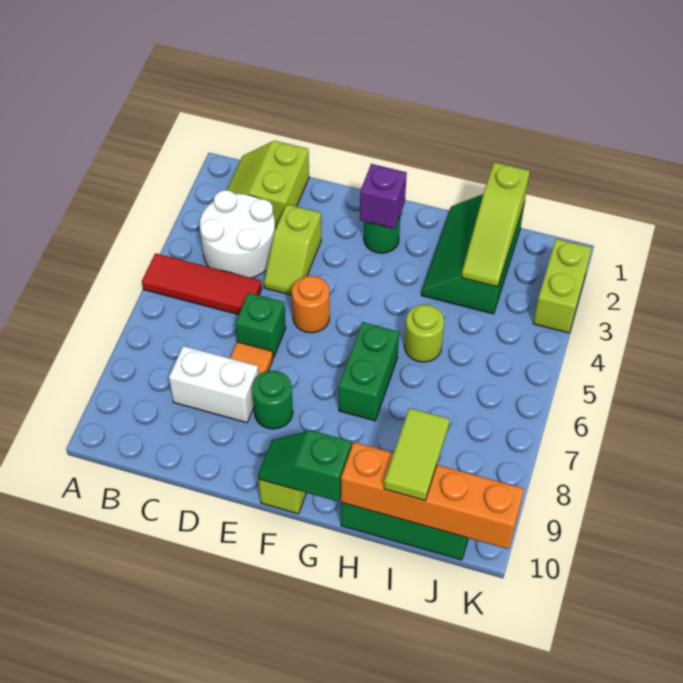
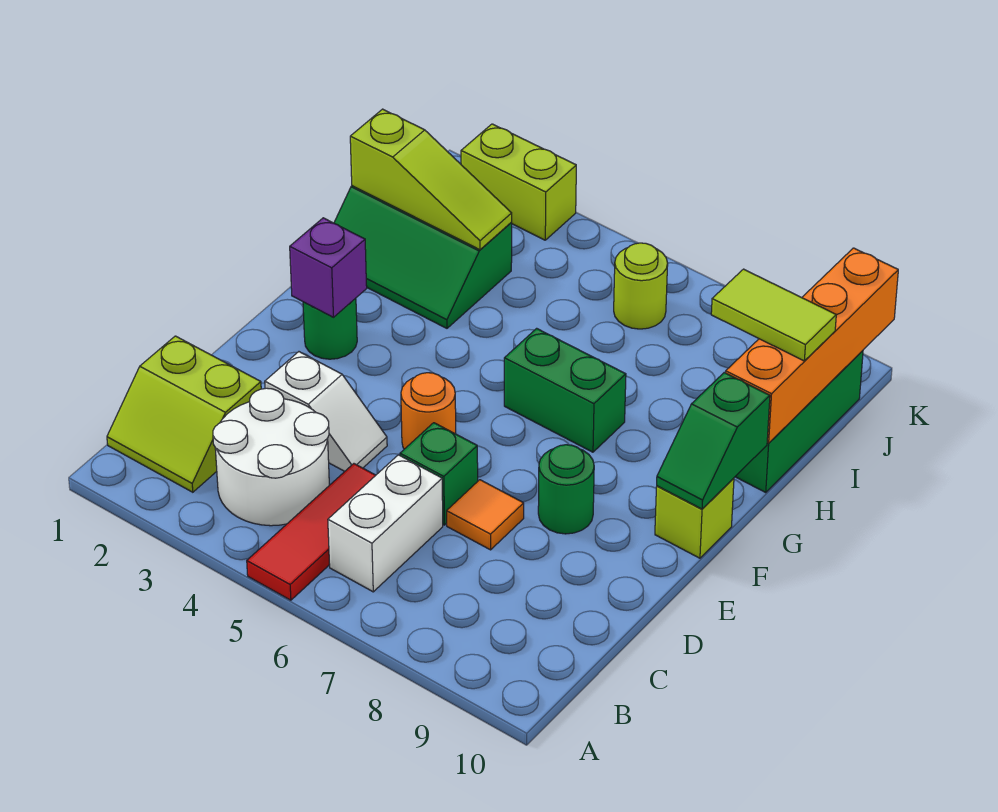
white brick C8:D8 level 1 -> white brick B6:C6 level 1
lime slope D3:D4 level 1 top 3 -> white slope D3:D4 level 1 top 3
lime round brick H5 level 1 -> lime round brick J6 level 1

